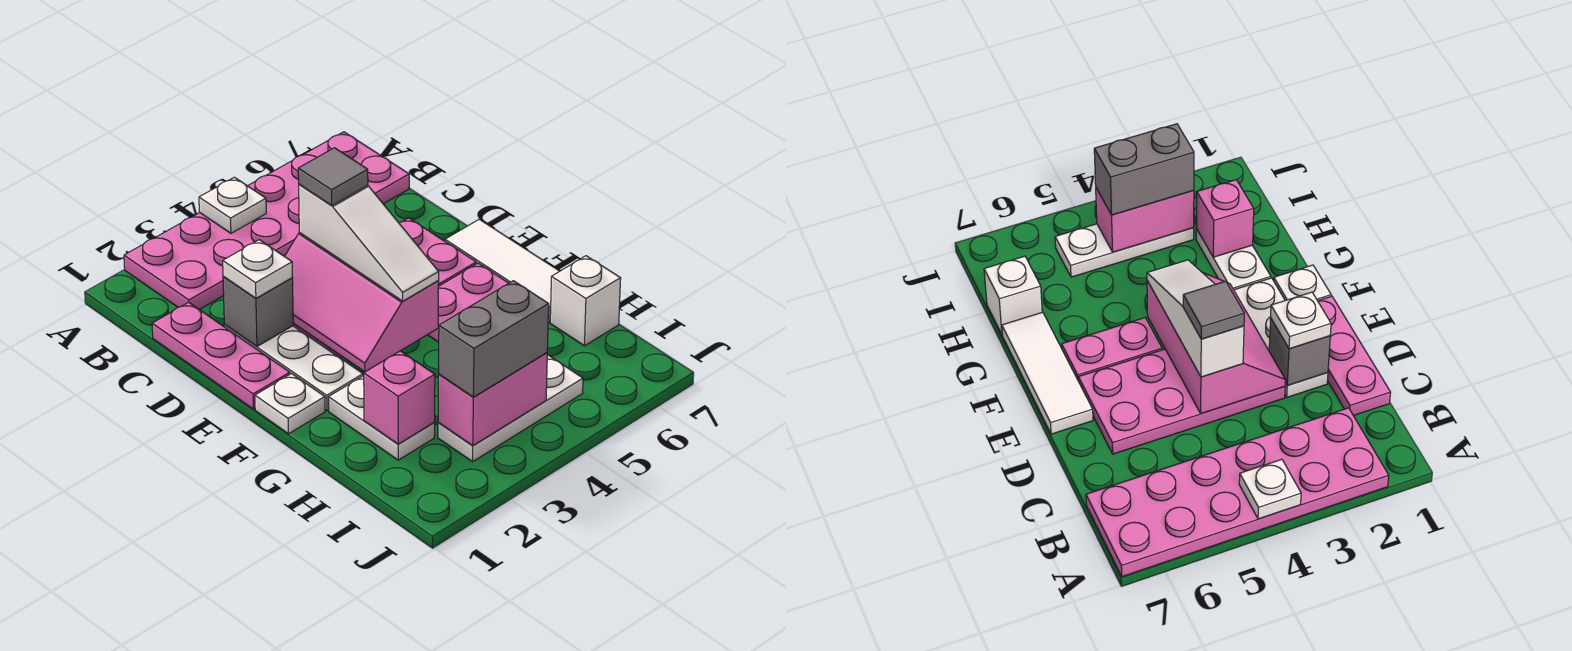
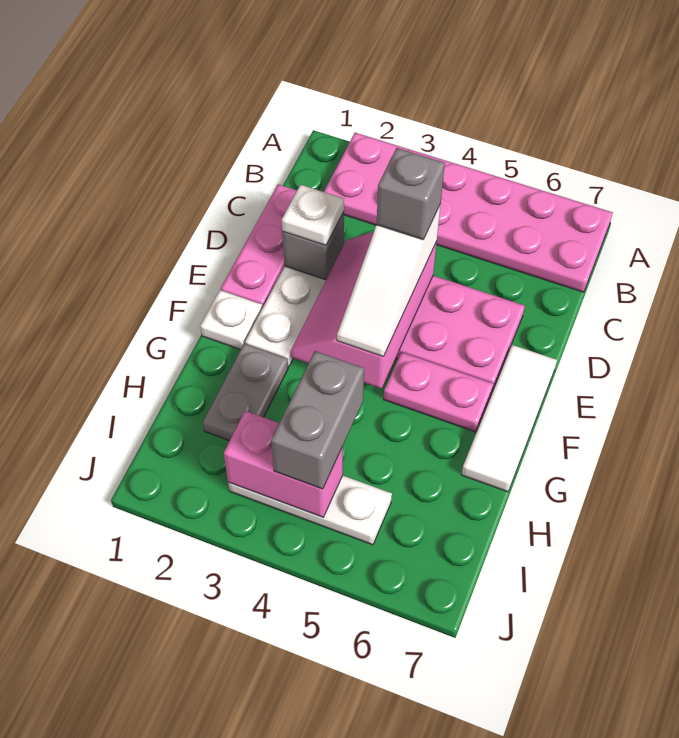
white plate A4 level 2 -> none
grey tile D4 level 4 -> grey brick D4 level 4
white plate G2:H2 level 1 -> grey plate G2:H2 level 1
pink brick H2 level 2 -> none
white brick H7 level 1 -> none
grey brick I3:I4 level 3 -> grey brick H4:I4 level 3

